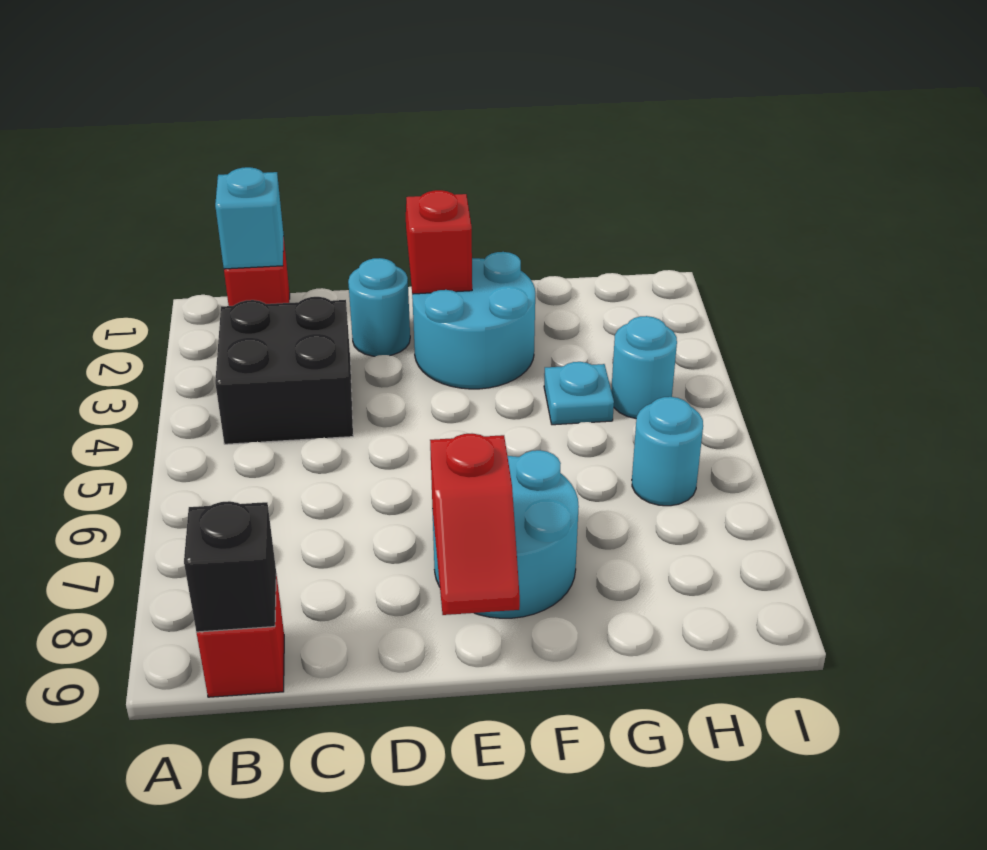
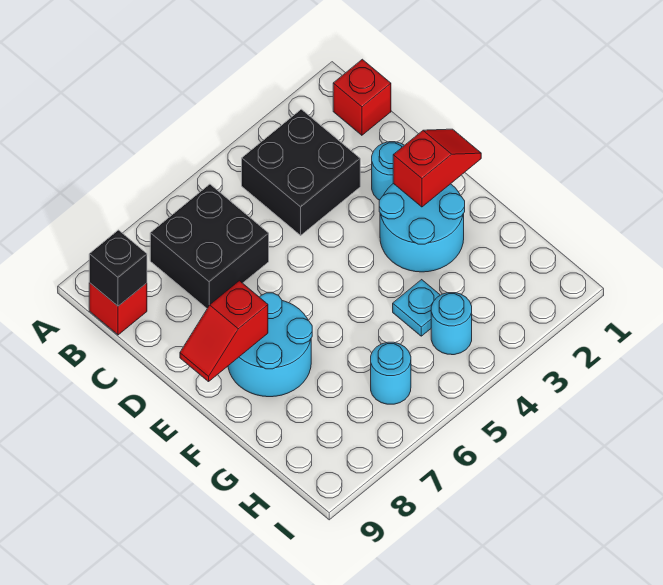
cyan brick B1 level 2 -> none
none -> black brick B6:C7 level 1

